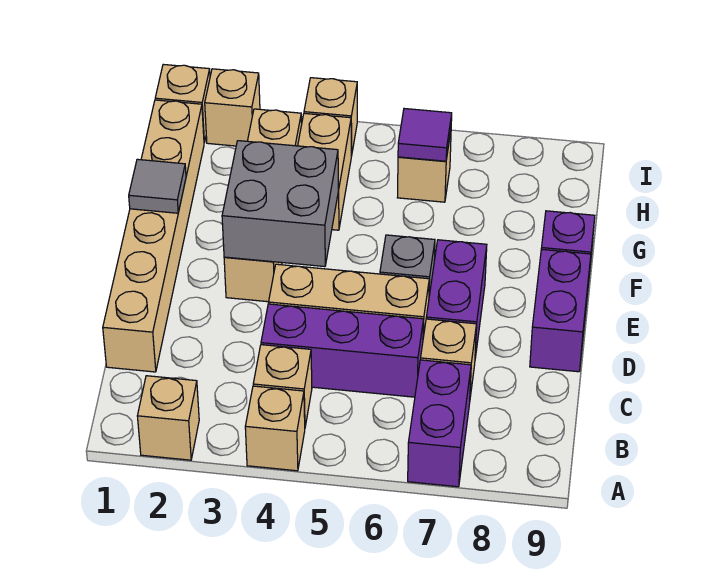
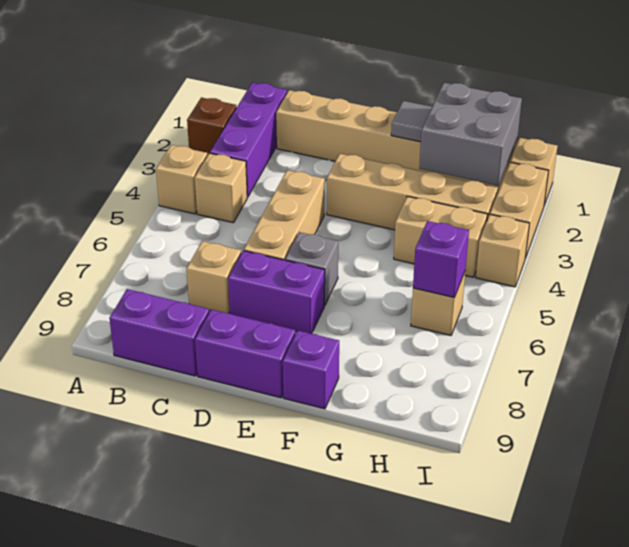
tan brick A2 level 1 -> brown brick A2 level 1
purple brick A7:B7 level 1 -> purple brick B9:C9 level 1
purple brick C4:C6 level 1 -> purple brick B1:B3 level 1
grey brick E3:F4 level 2 -> grey brick G1:H2 level 2
purple tile H6 level 2 -> purple brick H6 level 2
tan brick I2 level 1 -> tan brick I2:I3 level 1

